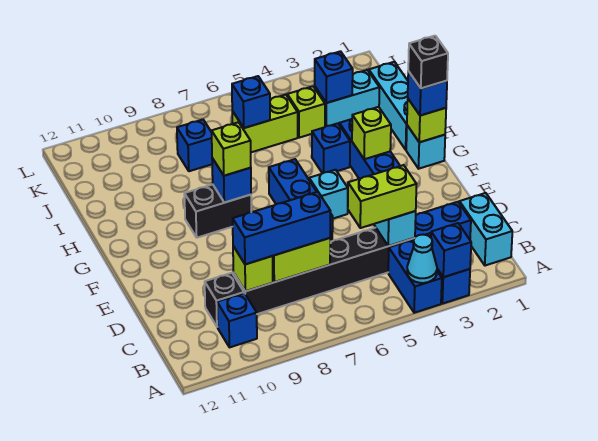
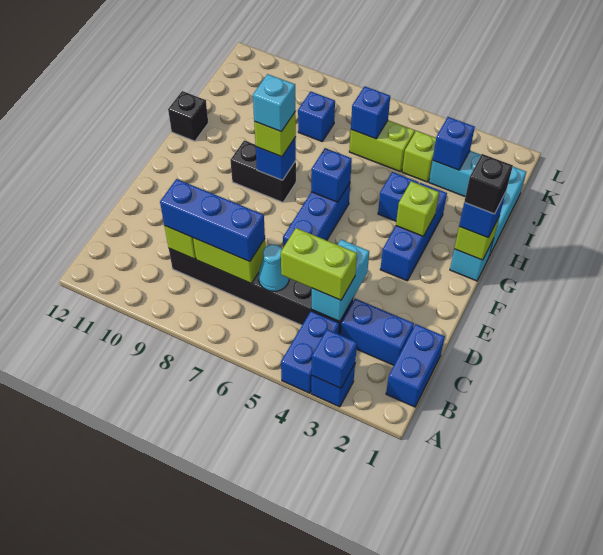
cyan cone A4 level 2 -> cyan cone C6 level 2
cyan brick B1:C1 level 1 -> blue brick B1:C1 level 1
blue brick B10 level 1 -> blue brick G6 level 2
black brick C10 level 1 -> black brick H12 level 1
cyan brick F5 level 1 -> cyan brick G8 level 4

